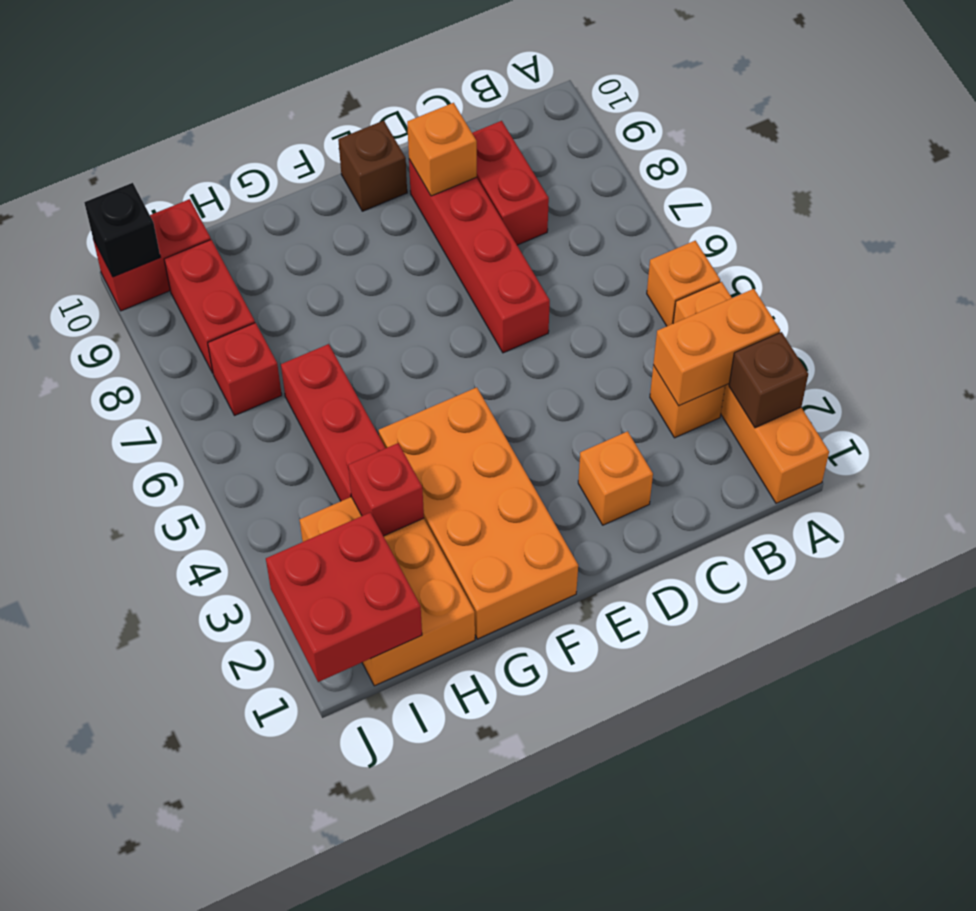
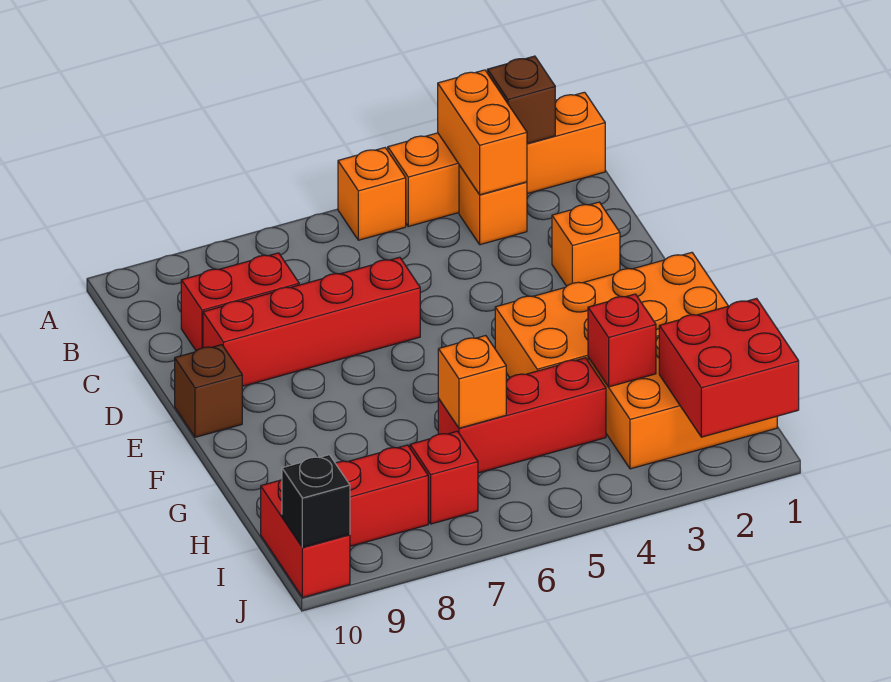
orange brick D9 level 2 -> orange brick H6 level 2

